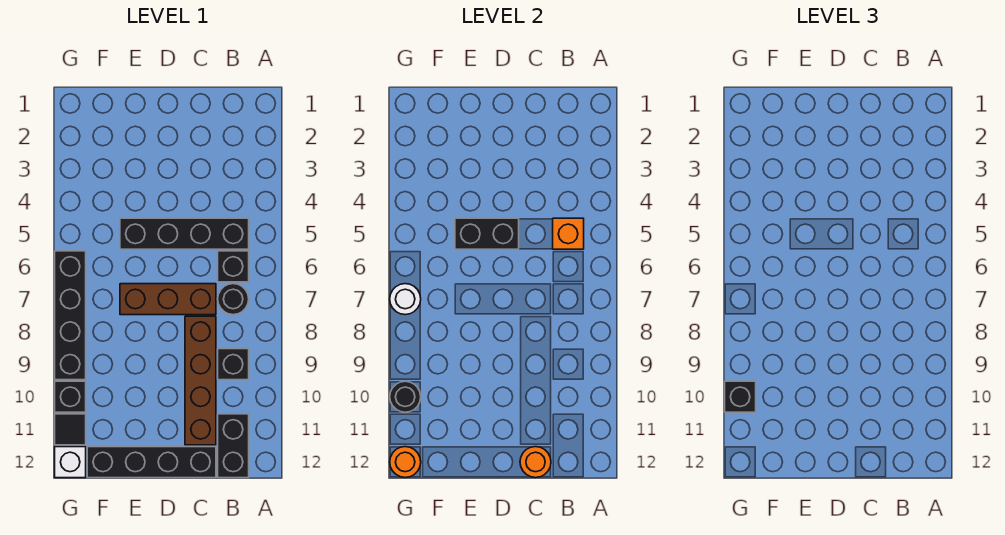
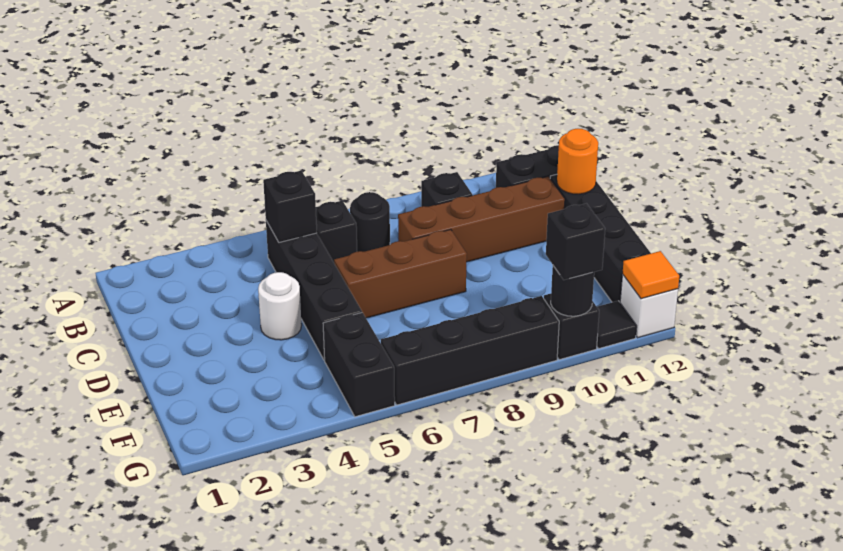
orange brick B5 level 2 -> black brick B5 level 2
brown brick C7:E7 level 1 -> brown brick D6:D8 level 1
black brick D5:E5 level 2 -> black brick F5:G5 level 1
white round brick G7 level 2 -> white round brick D4 level 1
orange round brick G12 level 2 -> orange tile G12 level 2

